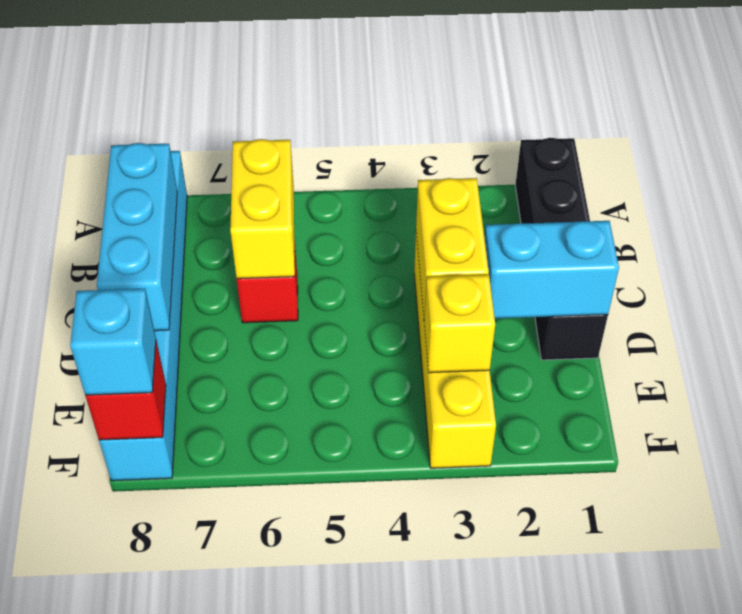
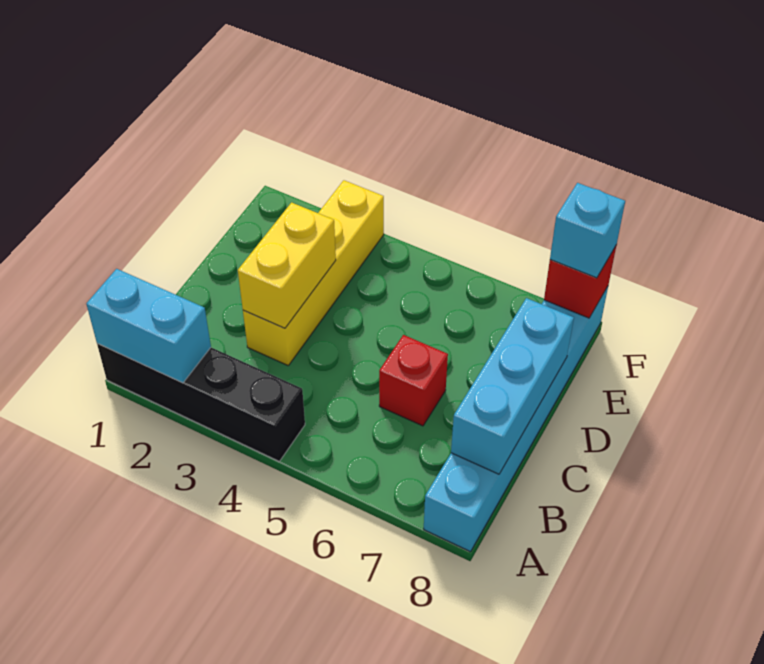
black brick A1:D1 level 1 -> black brick A1:A4 level 1
yellow brick B6:C6 level 2 -> none
cyan brick D1:D2 level 2 -> cyan brick A1:A2 level 2
yellow brick E3 level 2 -> none

